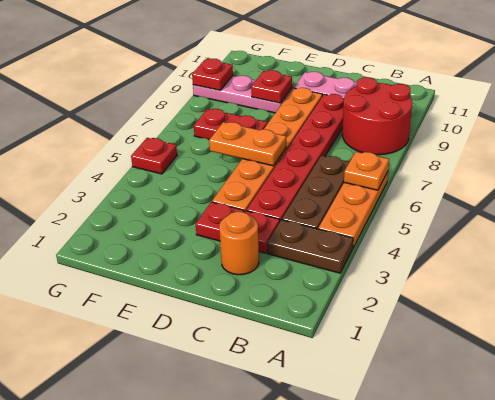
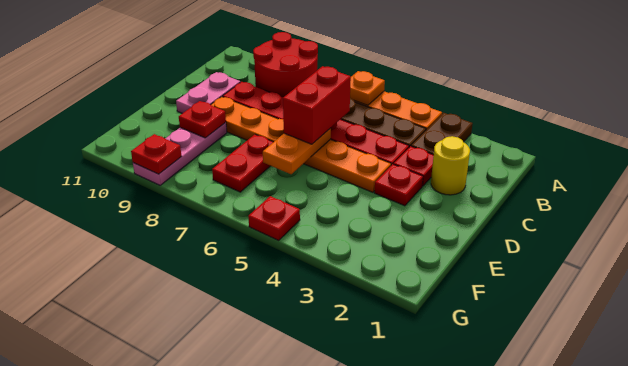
orange round brick C2 level 1 -> yellow round brick C2 level 1
none -> red brick C6:D6 level 3

